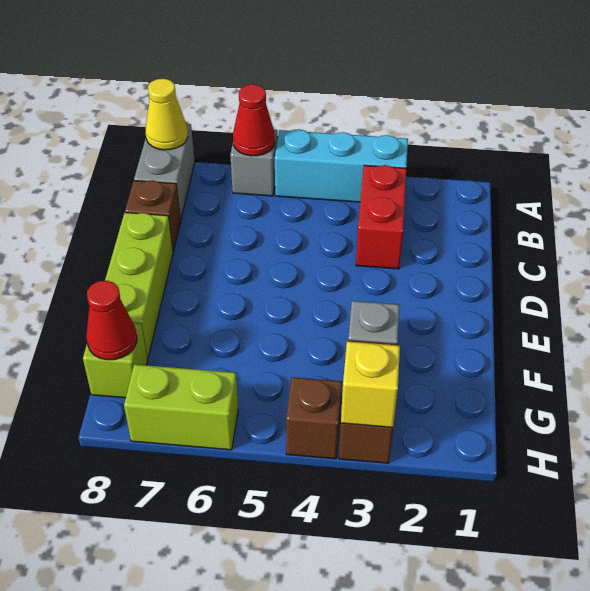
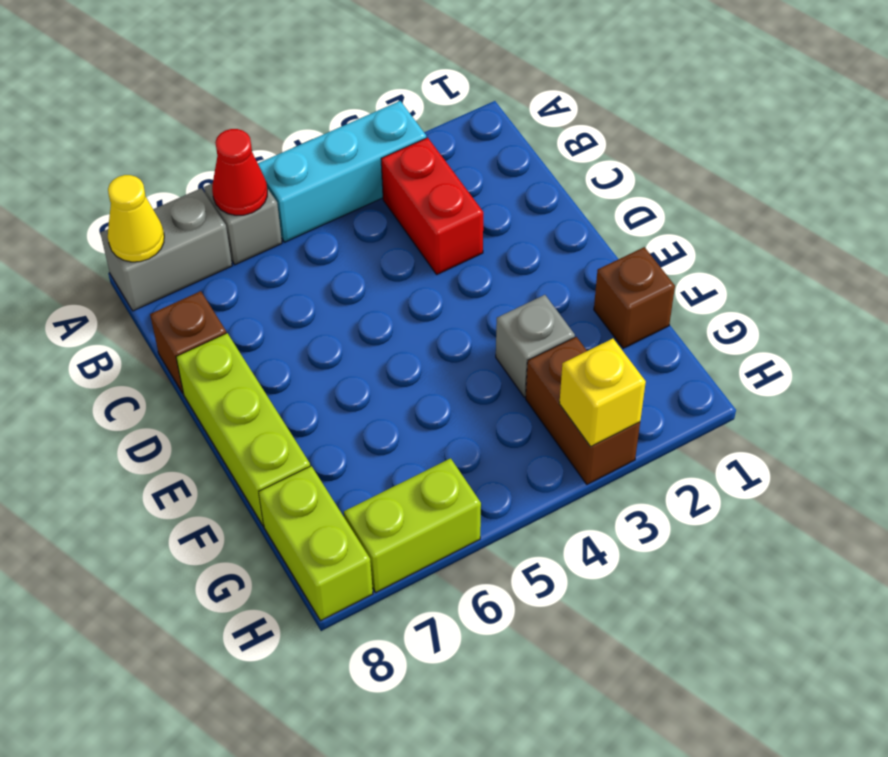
grey brick A8:B8 level 1 -> grey brick A7:A8 level 1
lime brick G8 level 1 -> lime brick G8:H8 level 1
red cone G8 level 2 -> none
brown brick H4 level 1 -> brown brick F1 level 1

